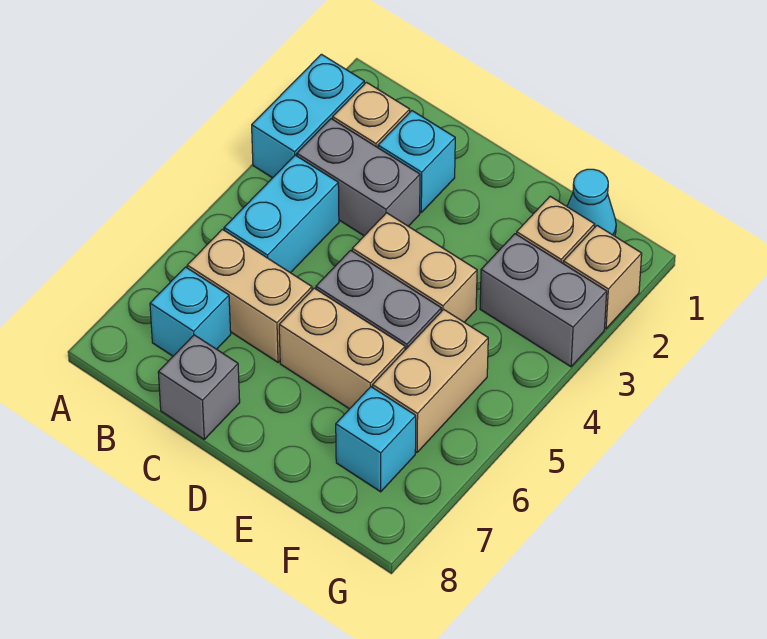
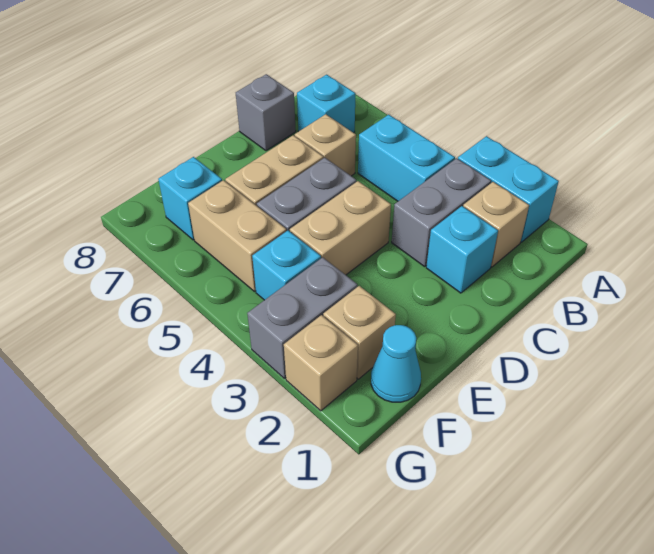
tan brick B6:C6 level 1 -> tan brick C6 level 1
none -> cyan brick F4 level 1

